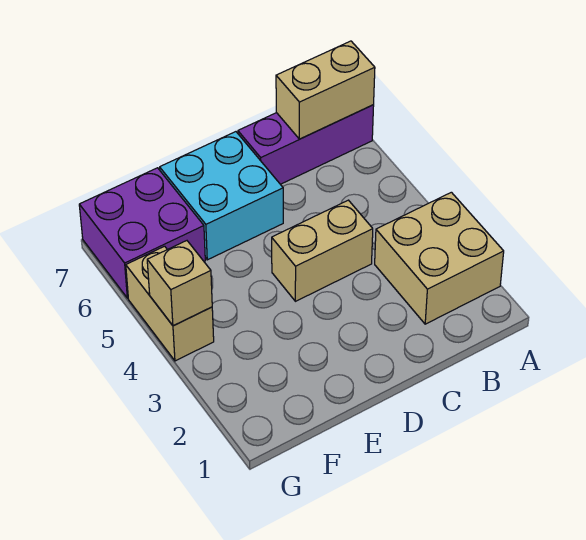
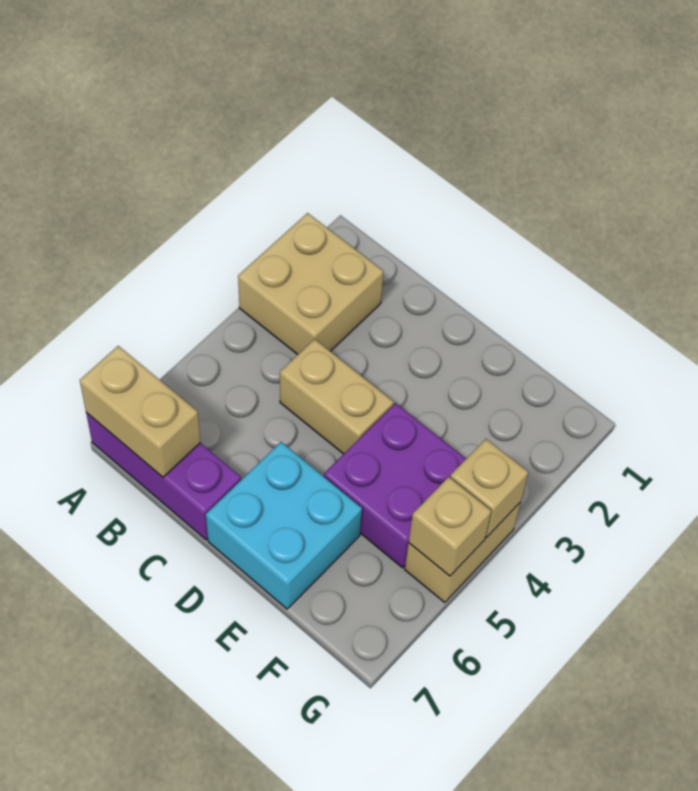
purple brick F6:G7 level 1 -> purple brick E4:F5 level 1
none -> tan brick G5 level 2

